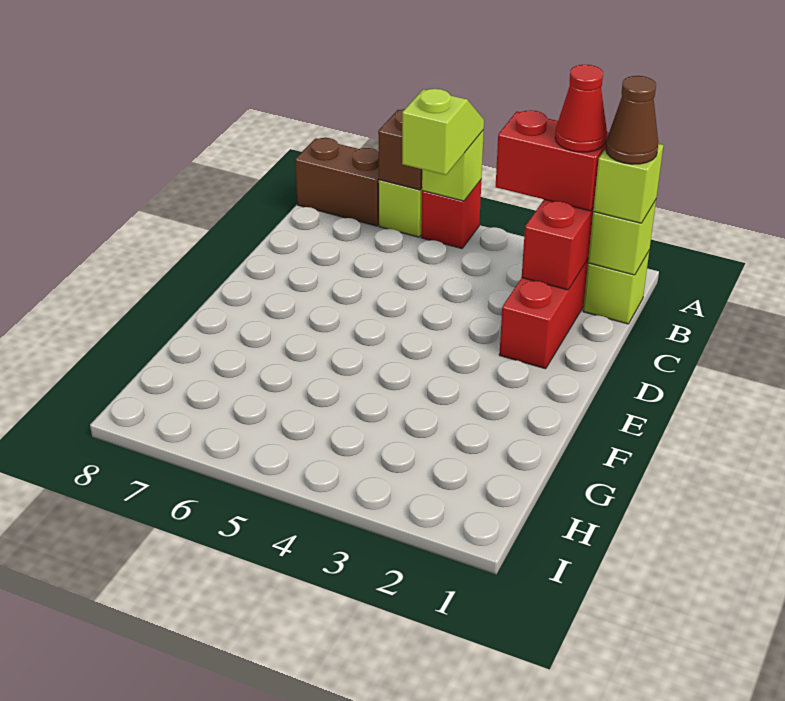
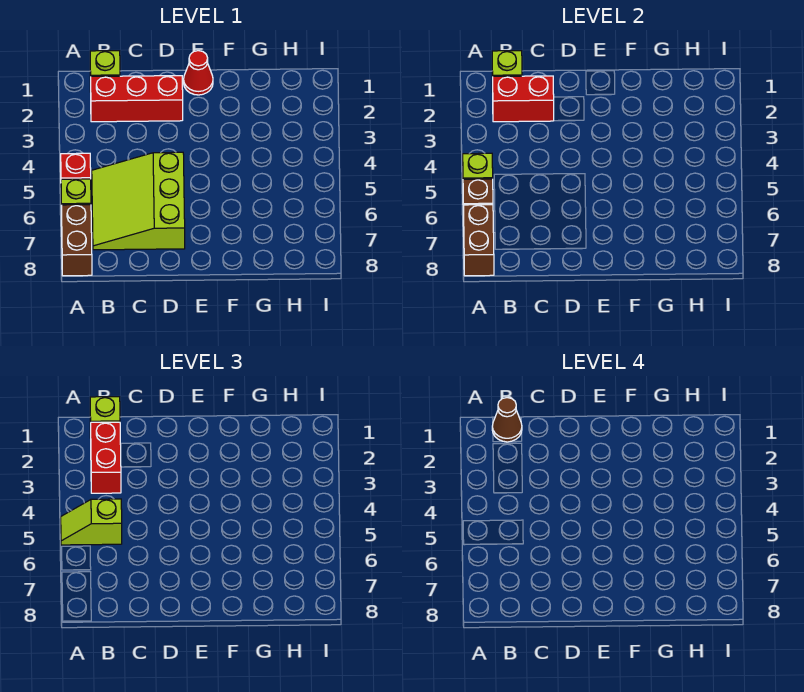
none -> brown brick A7:A8 level 2
red cone B2 level 4 -> red cone E1 level 1
none -> lime slope B5:D7 level 1 top D

